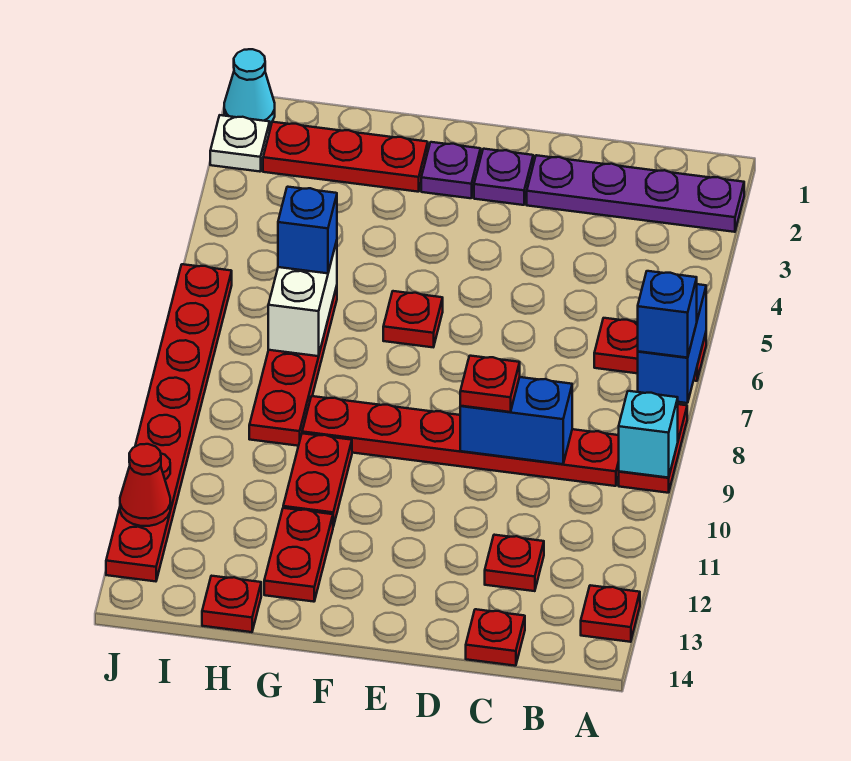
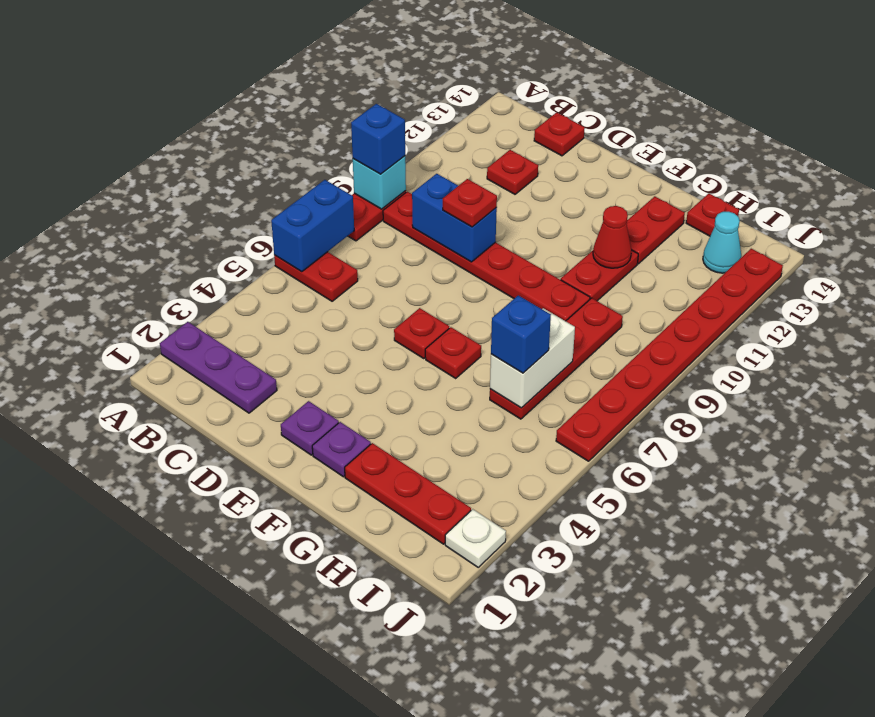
purple plate A2:D2 level 1 -> purple plate A2:C2 level 1
blue brick A7 level 3 -> blue brick A9 level 3
red plate A13 level 1 -> red plate E6 level 1
cyan cone J1 level 1 -> cyan cone I13 level 1
red cone J12 level 2 -> red cone G11 level 2

